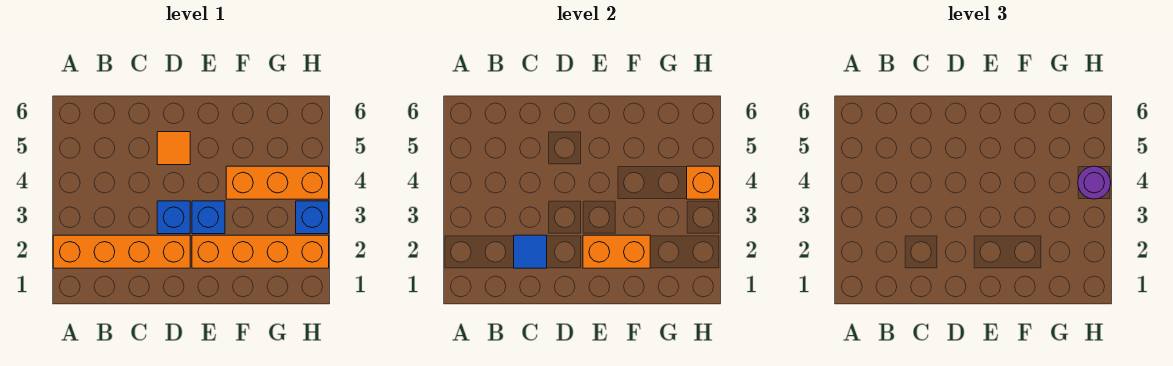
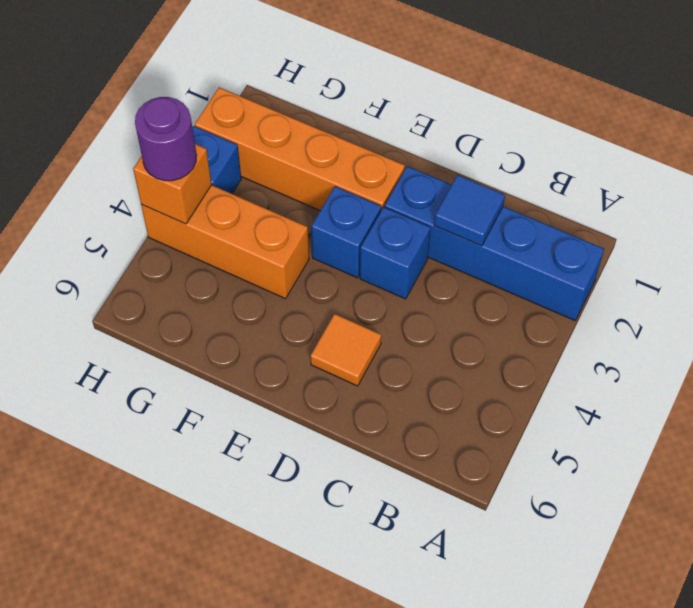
orange brick A2:D2 level 1 -> blue brick A2:D2 level 1
orange brick E2:F2 level 2 -> none

